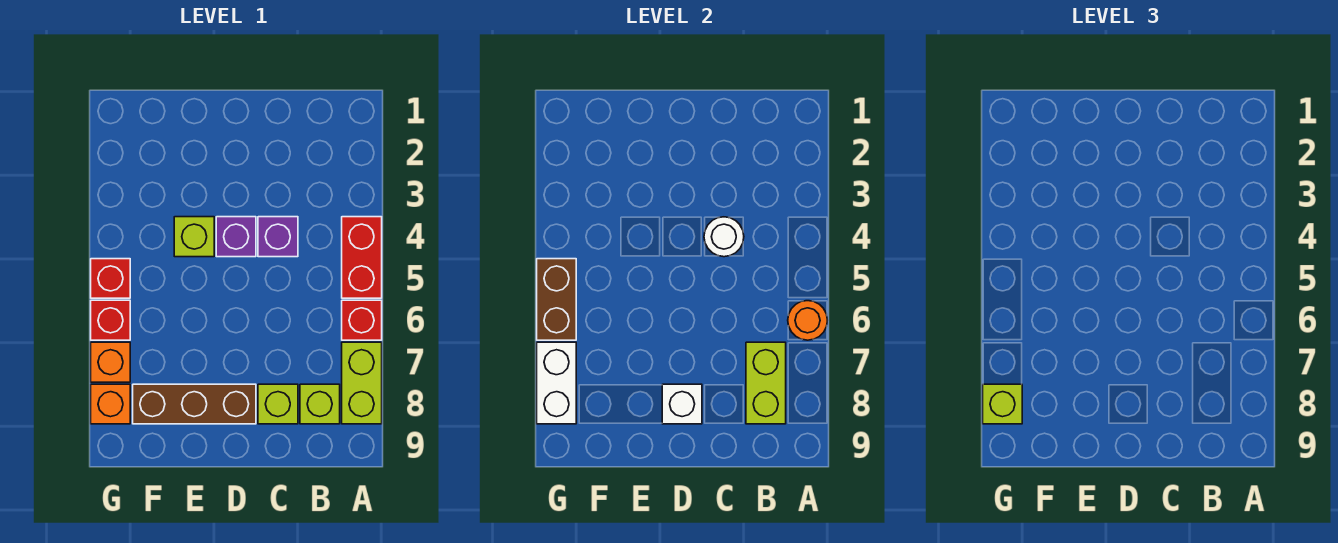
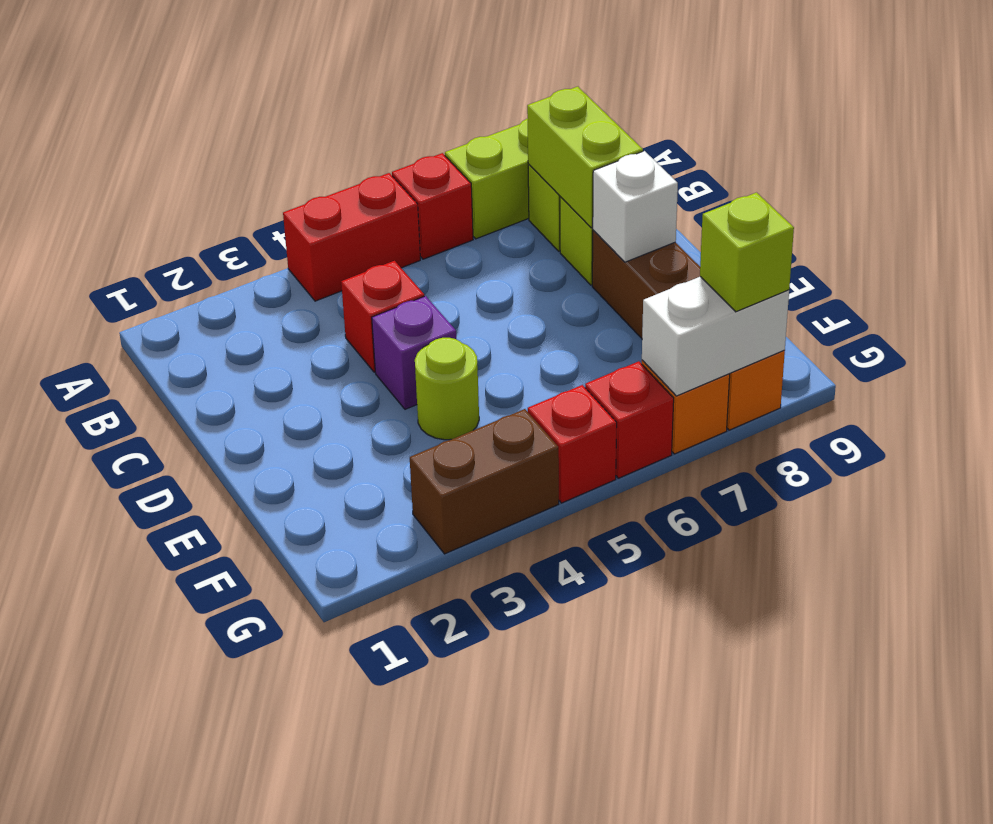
orange round brick A6 level 2 -> none
lime brick B7:B8 level 2 -> lime brick B8:C8 level 2
purple brick C4 level 1 -> red brick C4 level 1
white round brick C4 level 2 -> none
lime brick E4 level 1 -> lime round brick E4 level 1
brown brick G5:G6 level 2 -> brown brick G3:G4 level 1

